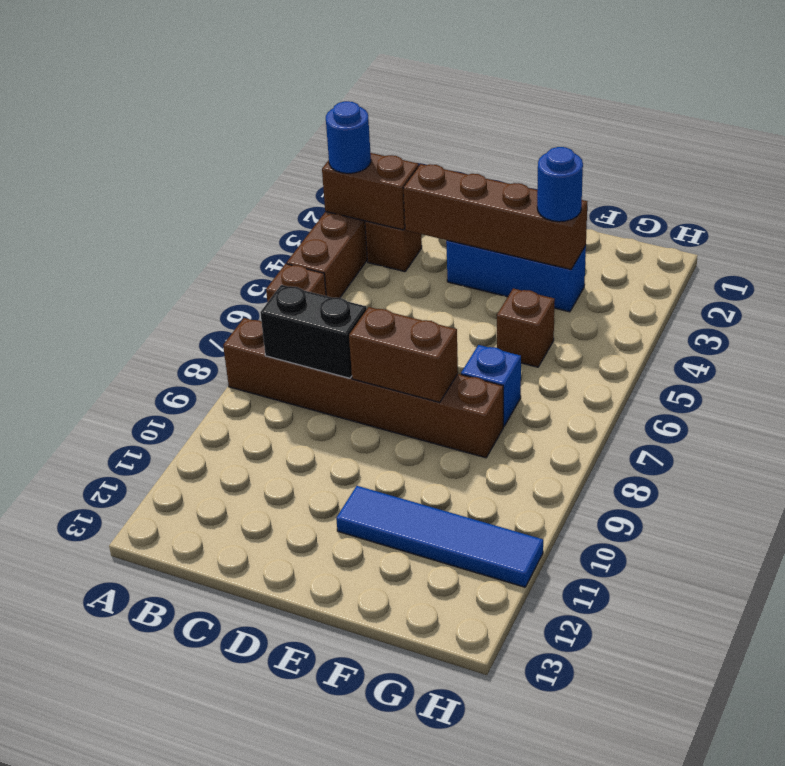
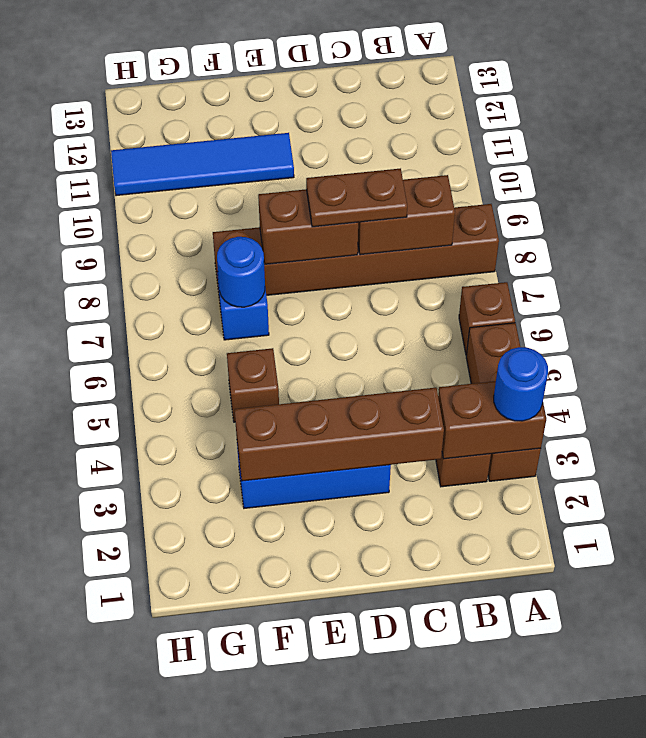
black brick B8:C8 level 2 -> brown brick B8:C8 level 2
none -> brown plate C8:D8 level 3
blue round brick F3 level 3 -> blue round brick F7 level 2

